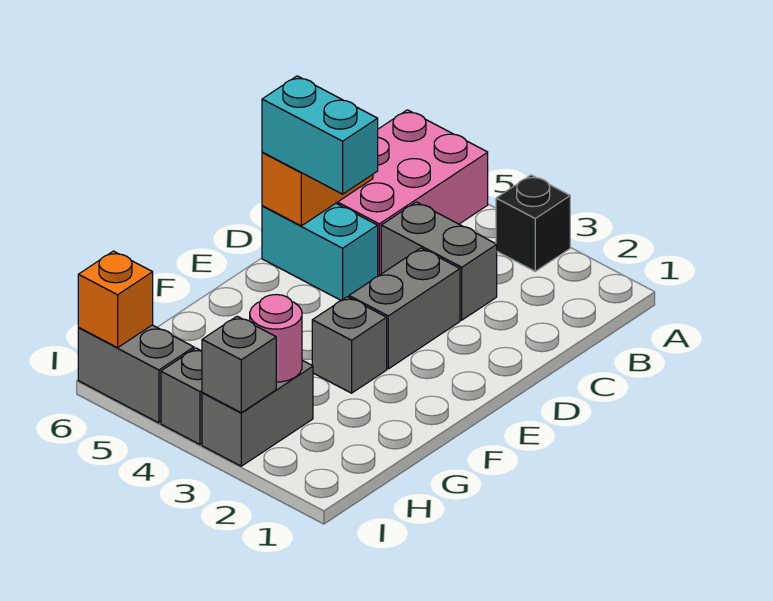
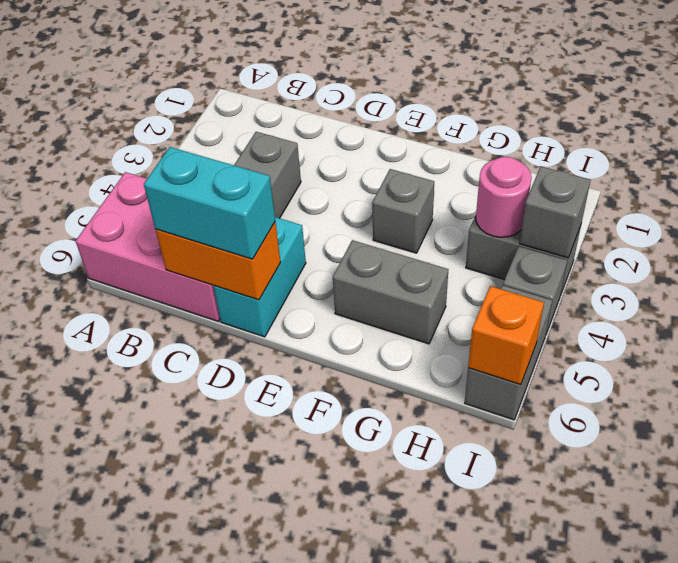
black brick A3 level 1 -> none
grey brick D3:E3 level 1 -> grey brick F5:G5 level 1
cyan brick D5:D6 level 3 -> cyan brick C6:D6 level 3

